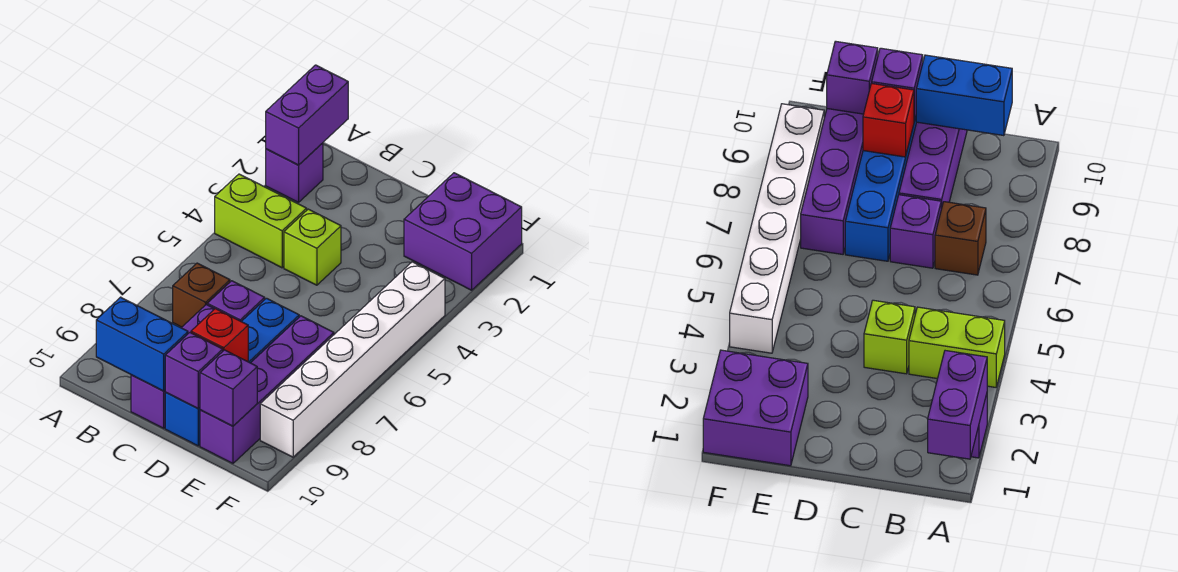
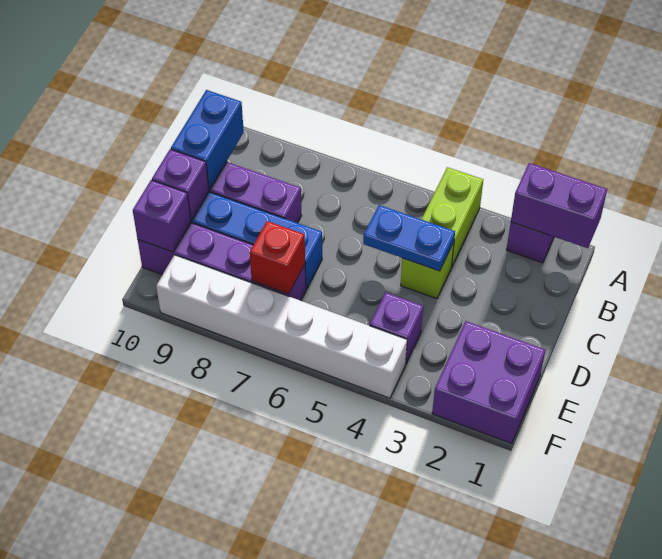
brown brick B7 level 1 -> none
none -> blue plate C4:C5 level 2
purple brick C7 level 1 -> purple brick E4 level 1
red brick D9 level 2 -> red brick E7 level 2

